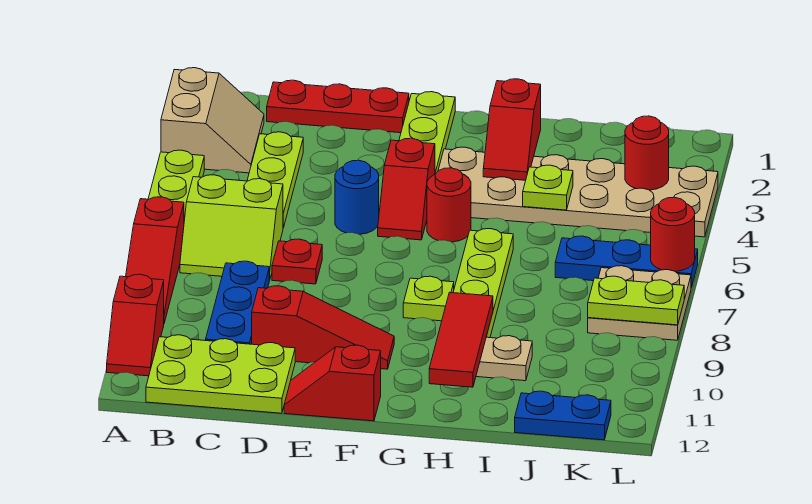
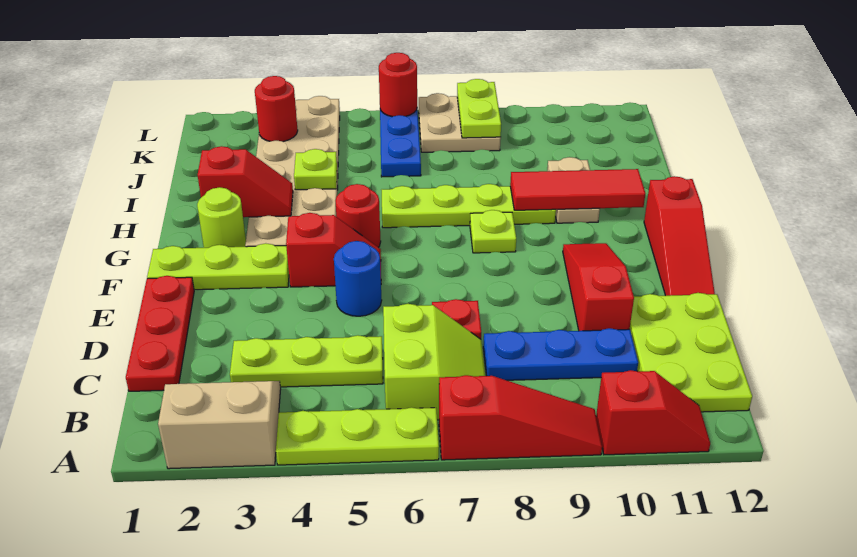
red slope E12:F12 level 1 top F -> red slope E12:G12 level 1 top G
none -> lime round brick G2 level 1
blue plate J12:K12 level 1 -> none

